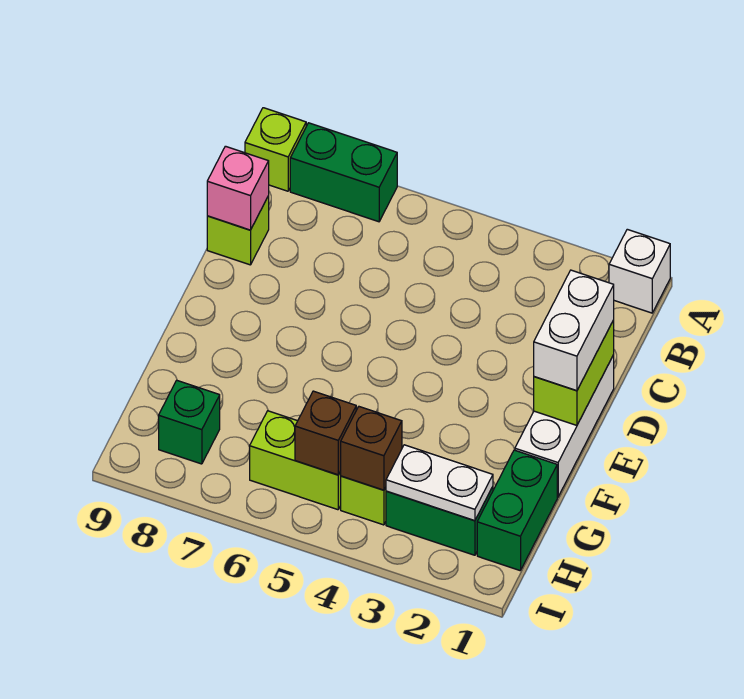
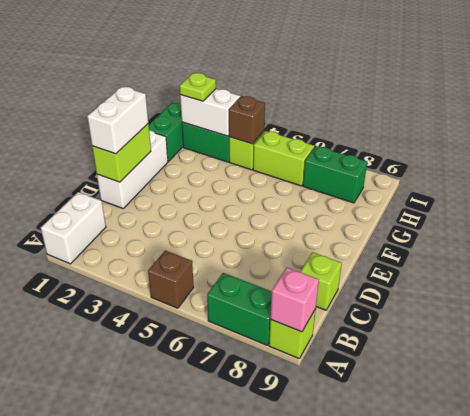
white brick A1 level 1 -> white brick A1:B1 level 1
pink brick C9 level 2 -> pink brick A9 level 2
white plate H2:H3 level 2 -> white brick H2:H3 level 2
none -> lime plate H2 level 3
brown brick H5 level 2 -> brown brick A5 level 1
green brick H8 level 1 -> green brick H7:H8 level 1

